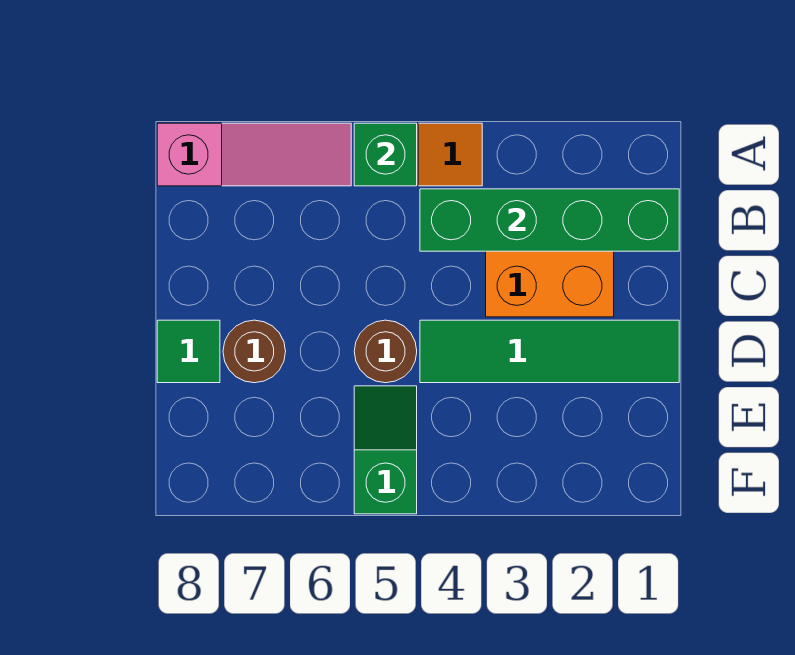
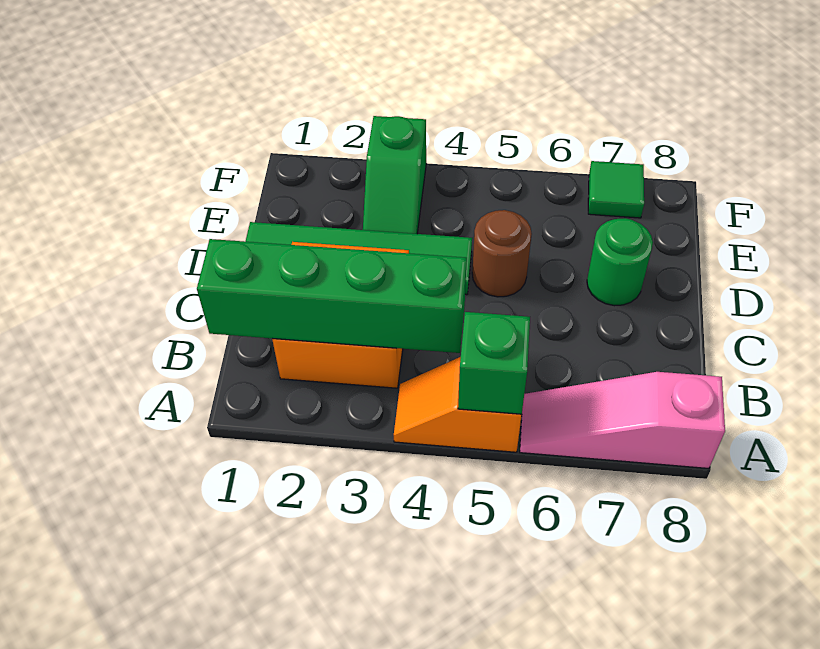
brown round brick D7 level 1 -> green round brick D7 level 1
green tile D8 level 1 -> green tile F7 level 1
green slope E5:F5 level 1 top F -> green slope E3:F3 level 1 top F

